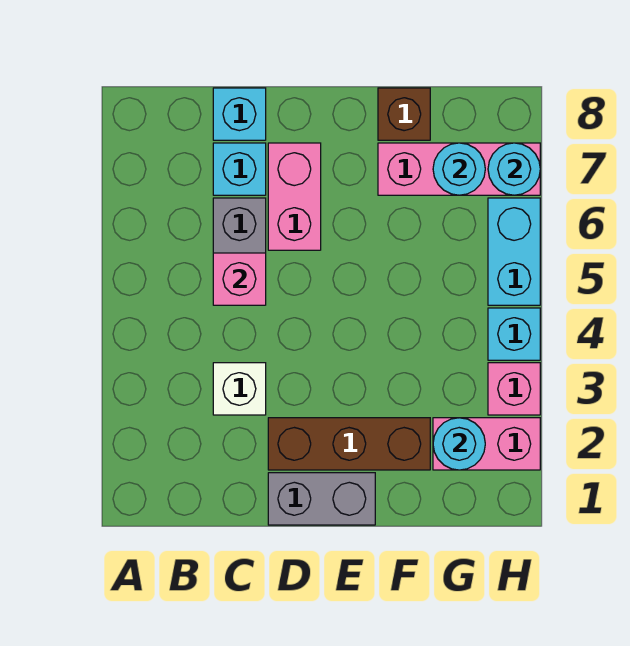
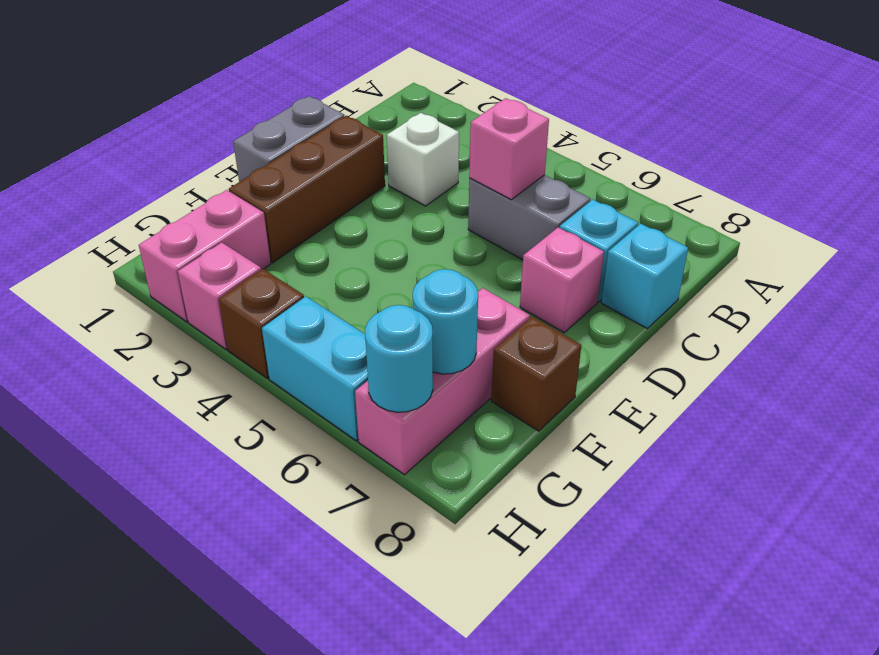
pink brick D6:D7 level 1 -> pink brick D7 level 1
cyan round brick G2 level 2 -> none
cyan brick H4 level 1 -> brown brick H4 level 1

